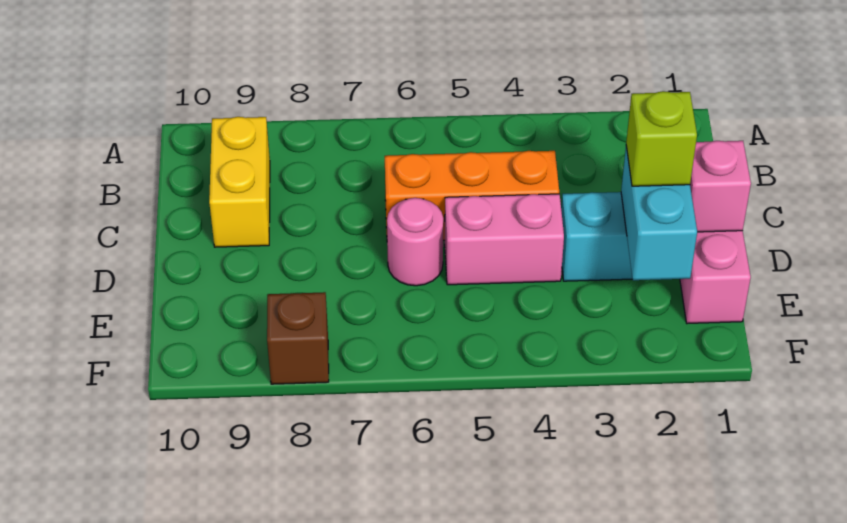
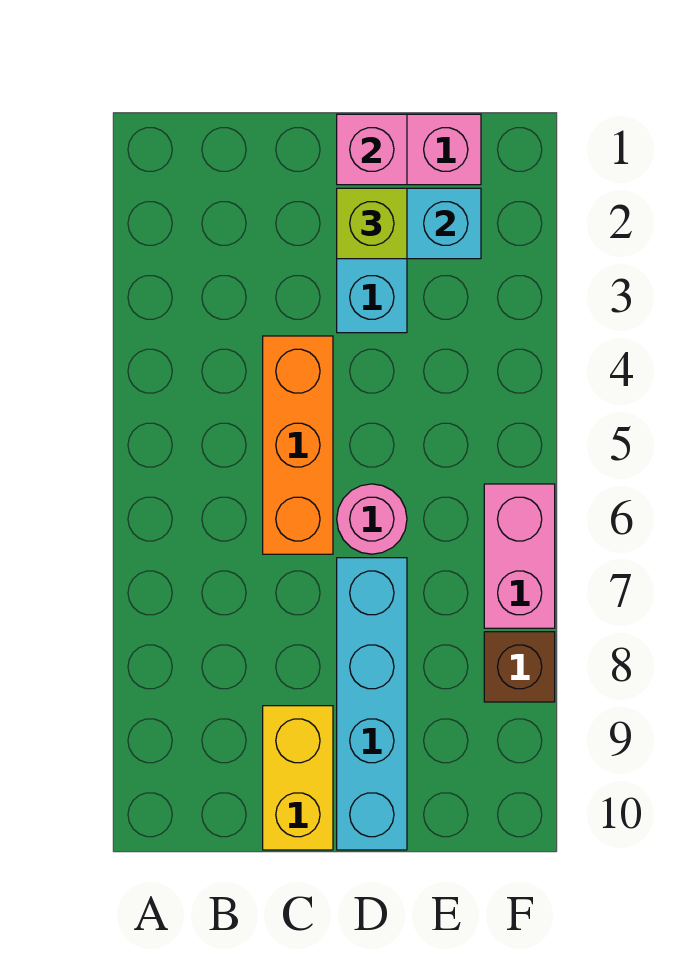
yellow brick B9:C9 level 1 -> yellow brick C9:C10 level 1
pink brick D4:D5 level 1 -> pink brick F6:F7 level 1
none -> cyan brick D7:D10 level 1

